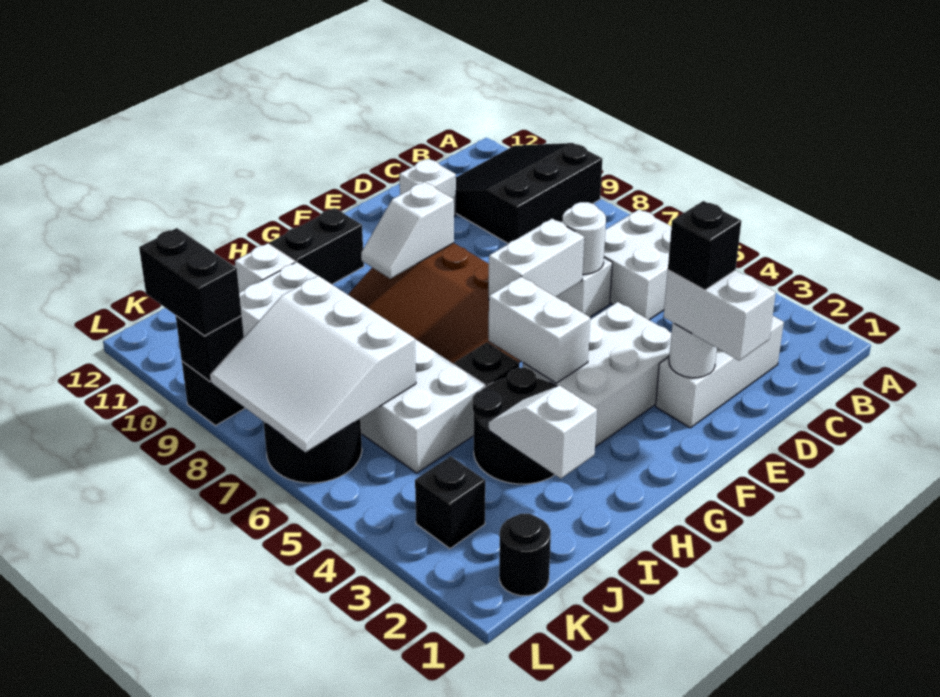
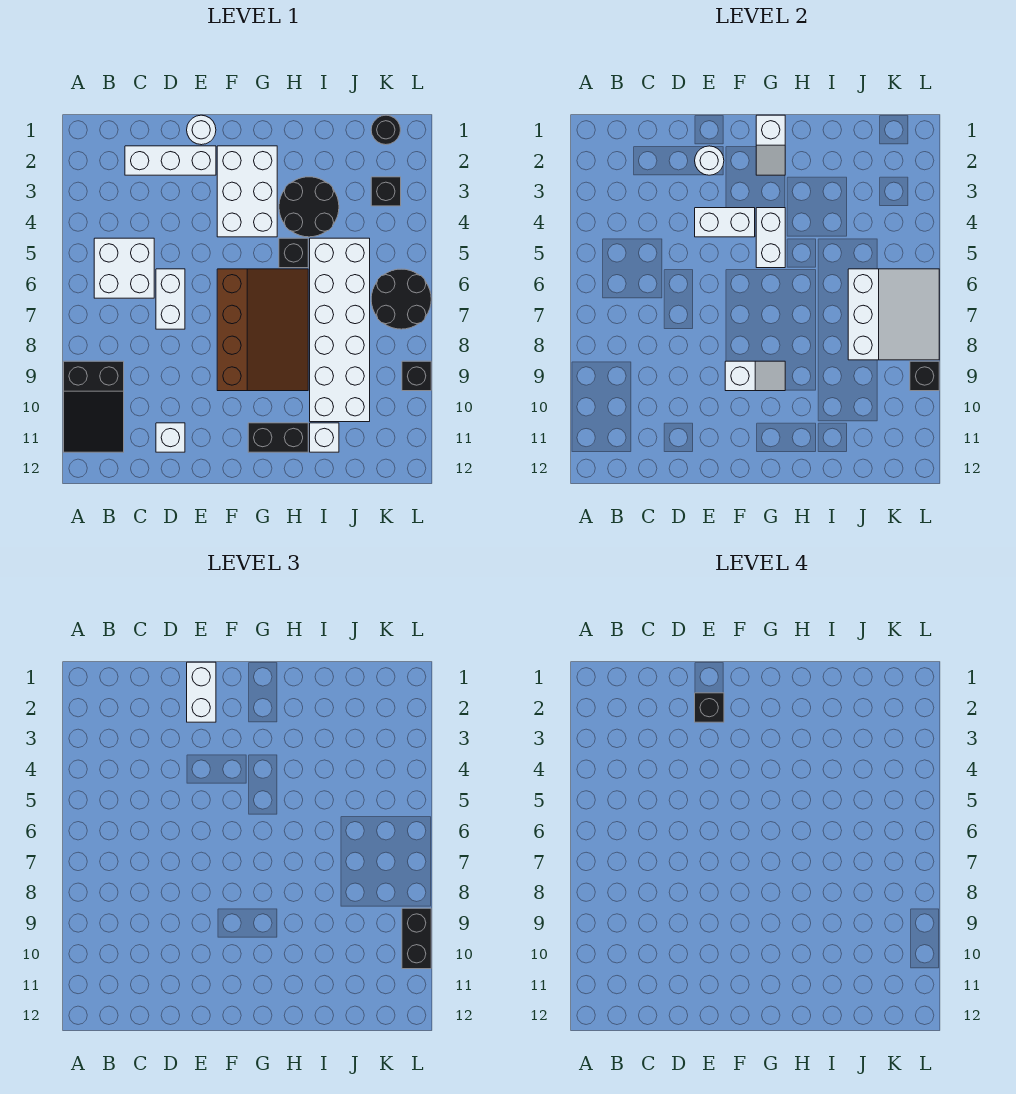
black slope A9:C11 level 1 top 9 -> black slope A9:B11 level 1 top 9
white round brick D6 level 2 -> white round brick E1 level 1
white brick E3:G4 level 1 -> white brick F2:G4 level 1
white brick E6:F6 level 2 -> white brick E4:F4 level 2
white slope I2:I3 level 2 top 2 -> white slope G1:G2 level 2 top 1

